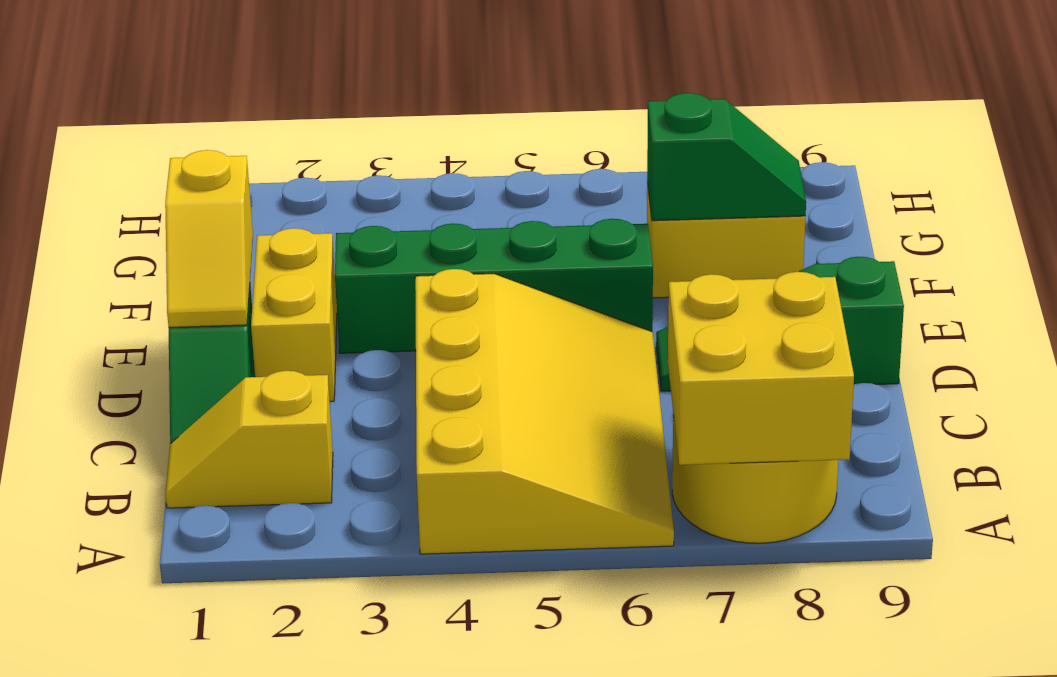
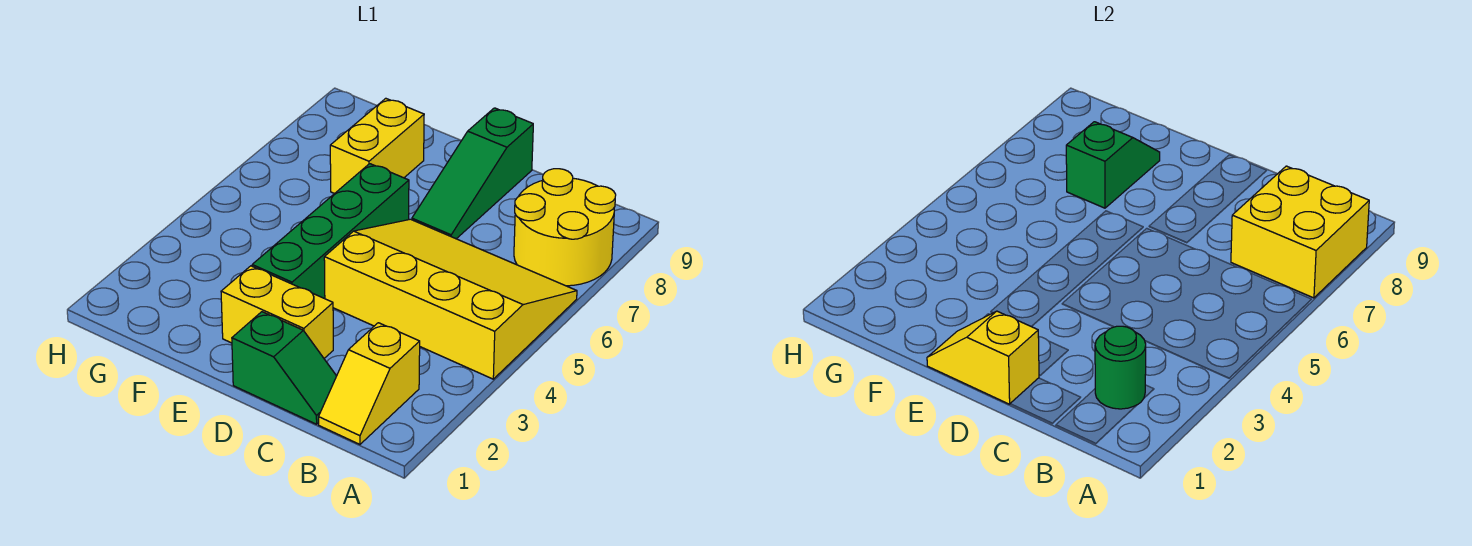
none -> green round brick B2 level 2
yellow slope D1:E1 level 2 top E -> yellow slope D1:E1 level 2 top D

